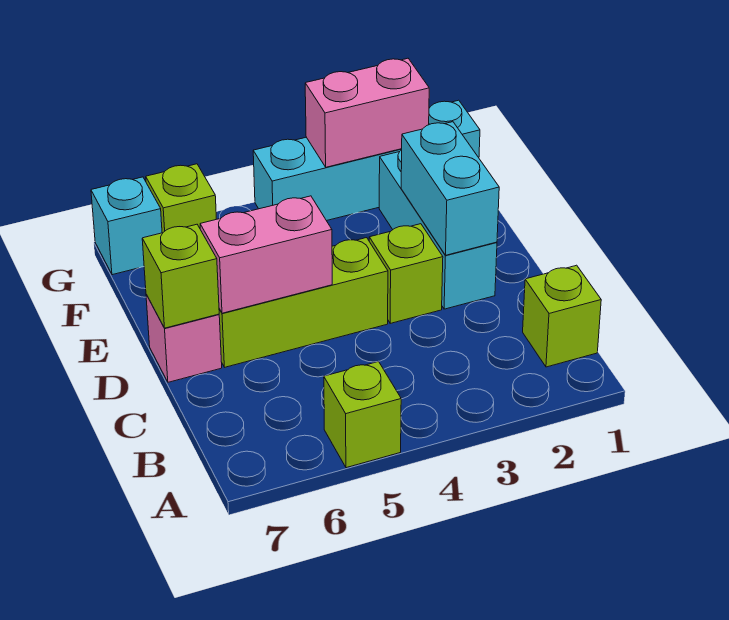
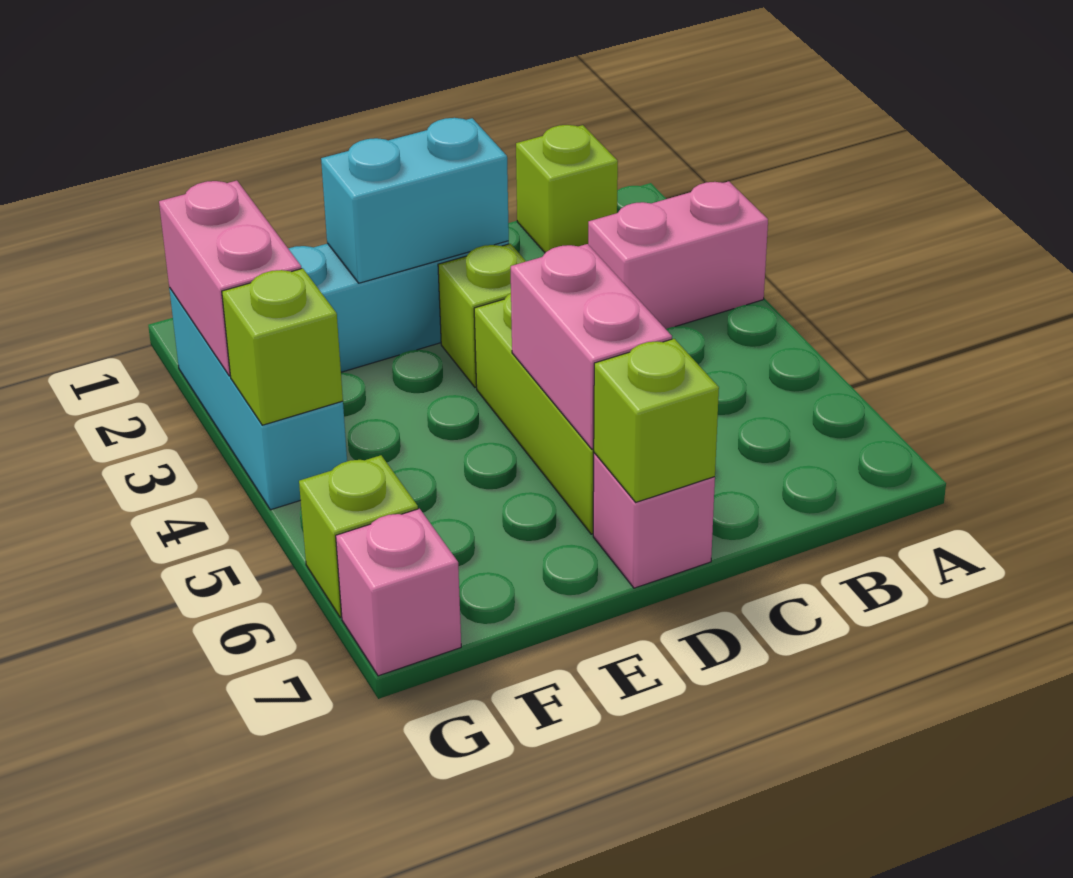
none -> pink brick A3:B3 level 1
lime brick A5 level 1 -> lime brick G4 level 2
cyan brick G1:G4 level 1 -> cyan brick G2:G4 level 1
cyan brick G7 level 1 -> pink brick G7 level 1

